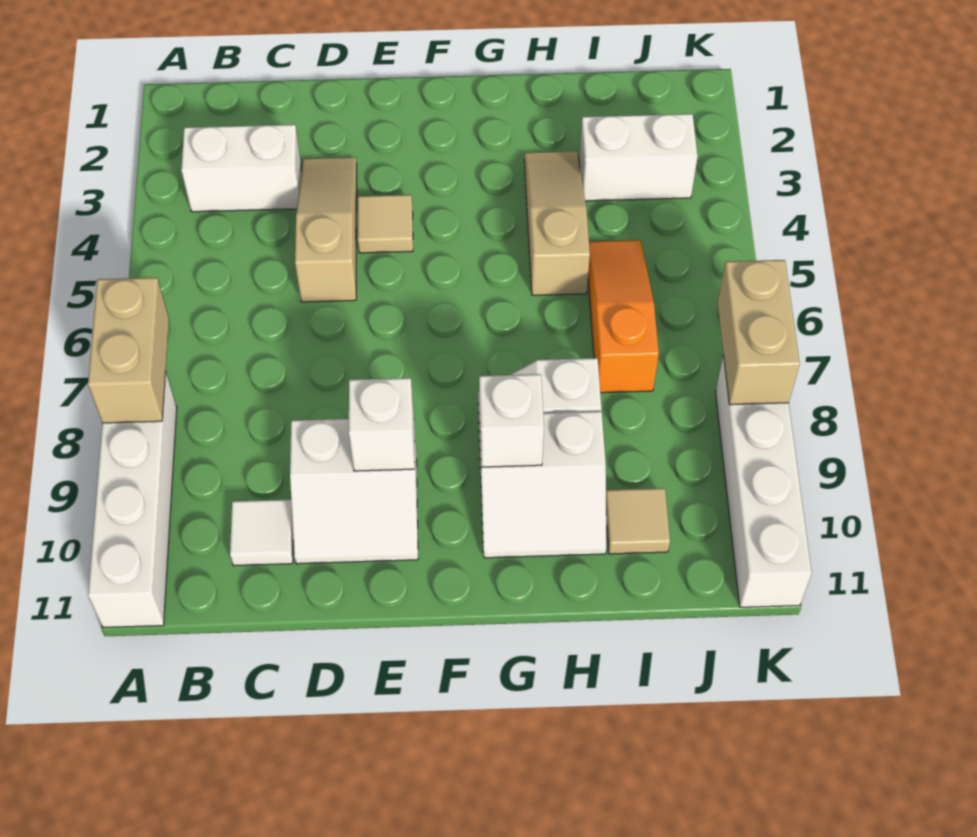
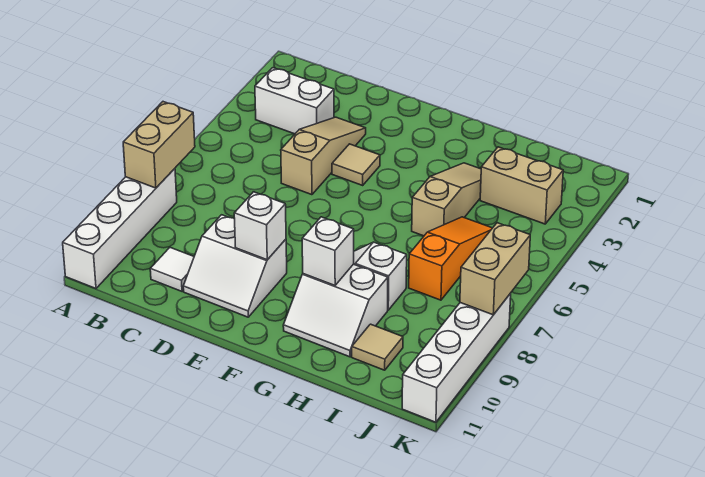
white brick I3:J3 level 1 -> tan brick I3:J3 level 1

